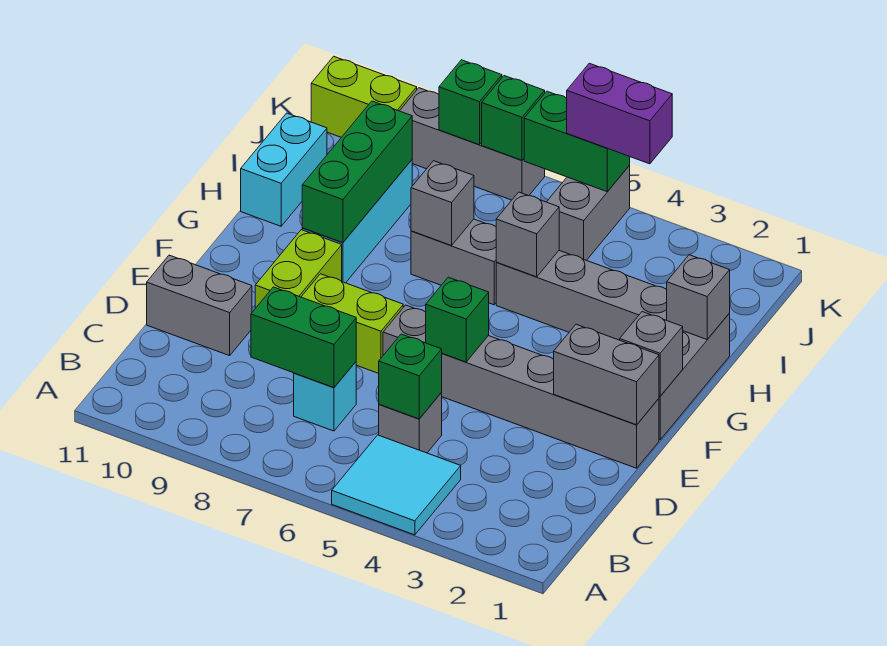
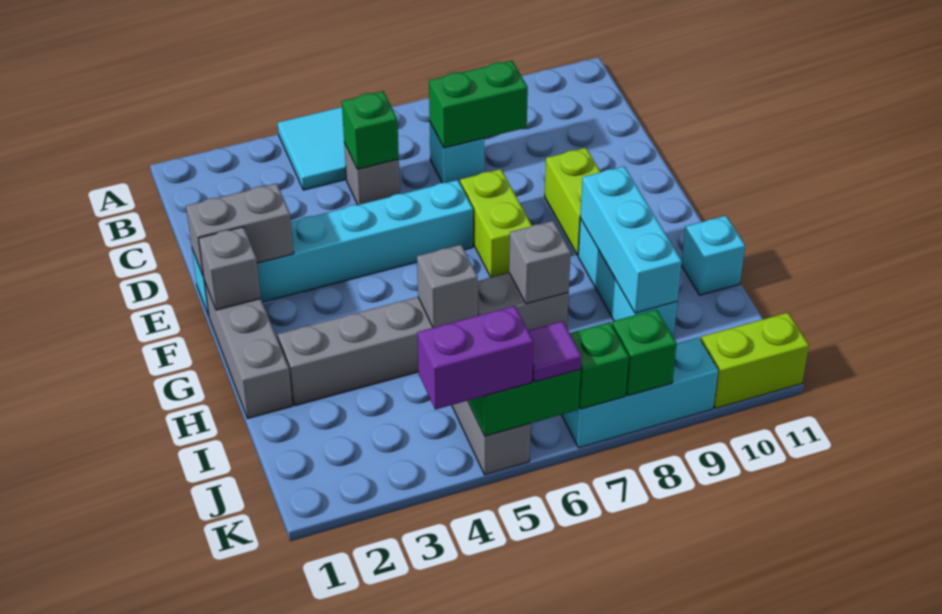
grey brick D10:D11 level 1 -> none
grey brick E1:E6 level 1 -> cyan brick E1:E6 level 1
green brick E5 level 2 -> none
lime brick E7:E8 level 1 -> lime brick E7:F7 level 1
green brick G9:I9 level 2 -> cyan brick G9:I9 level 2
grey brick H1 level 2 -> none
cyan brick H11:I11 level 1 -> cyan brick H11 level 1
none -> purple tile K6 level 3
grey brick K7:K9 level 1 -> cyan brick K7:K9 level 1

